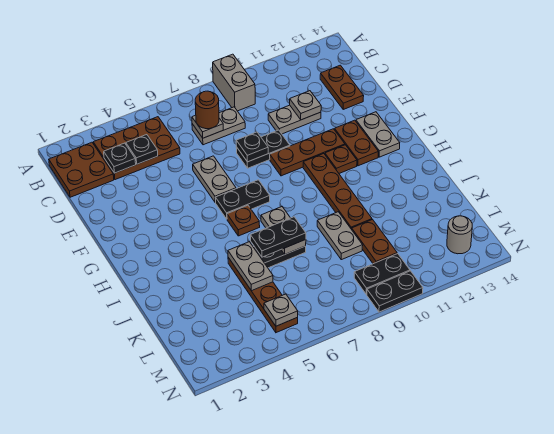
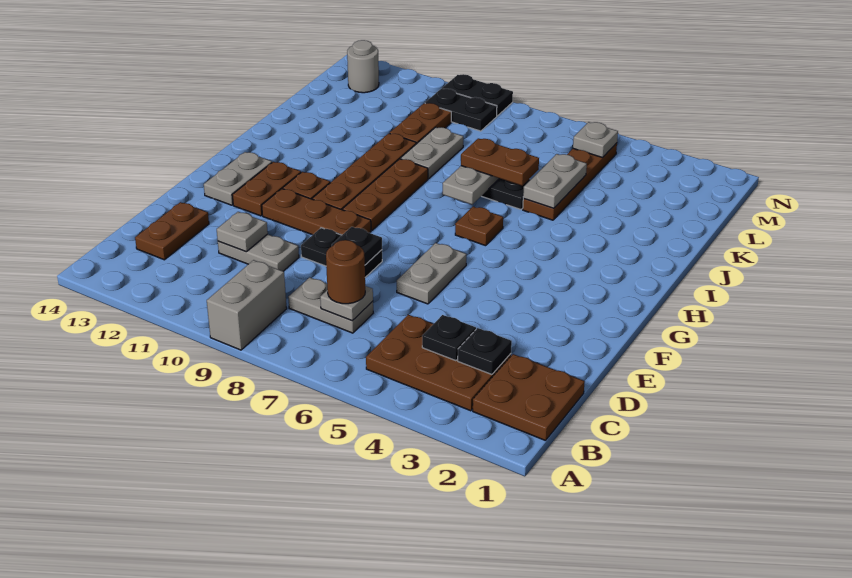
black plate G6:G7 level 1 -> none
none -> brown plate G9:I9 level 1
black plate J6:J7 level 3 -> brown plate J6:J7 level 3

